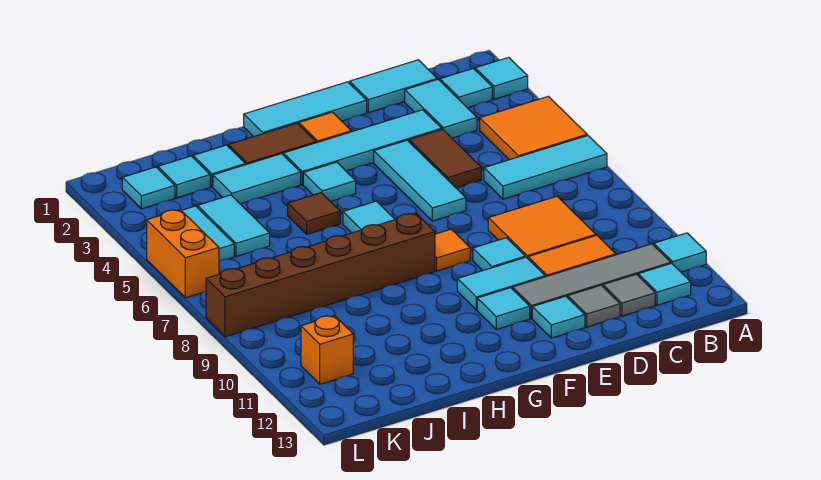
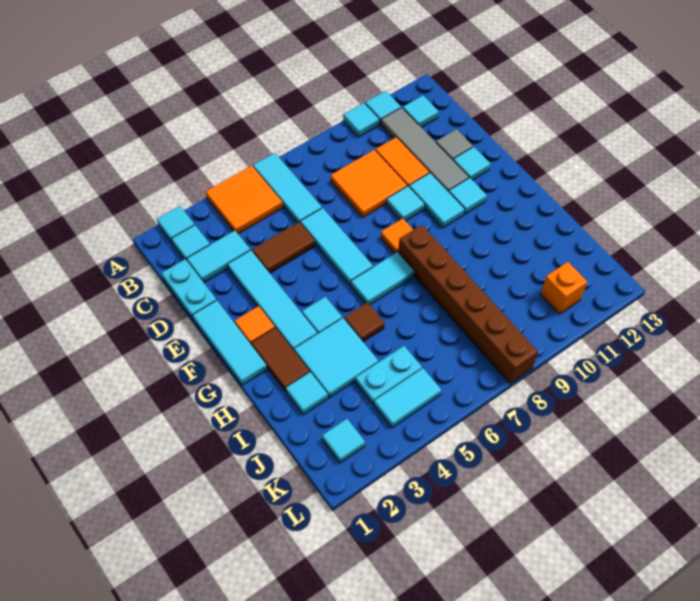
cyan tile C1:D1 level 1 -> cyan plate C1:D1 level 1
grey tile C12 level 1 -> none
cyan tile E4:E6 level 1 -> cyan tile D6:F6 level 1
cyan tile H3:I3 level 1 -> cyan tile H3:I4 level 1
cyan tile J2 level 1 -> cyan tile A10 level 1
cyan tile J4:J5 level 1 -> cyan plate J4:J5 level 1
orange brick L5:L6 level 1 -> none

